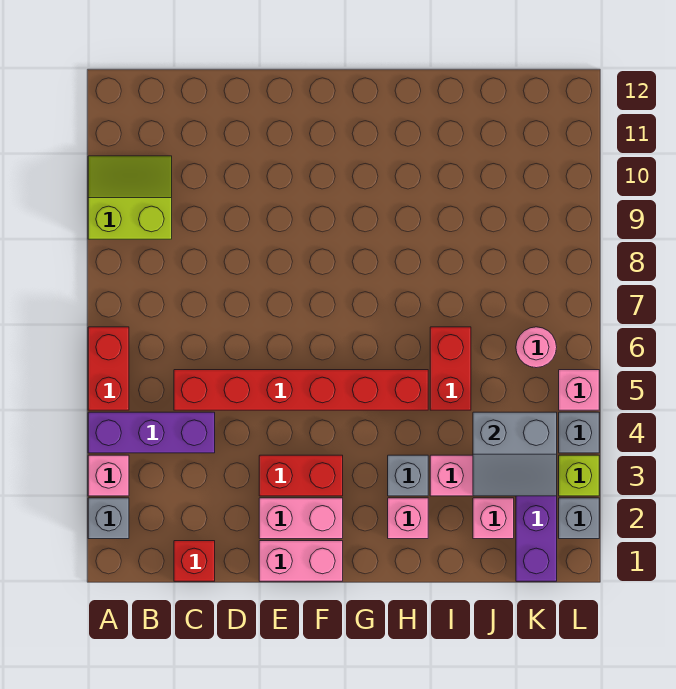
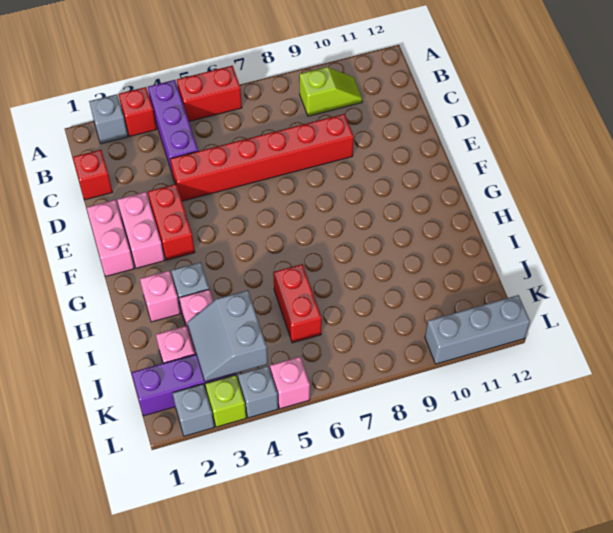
pink brick A3 level 1 -> red brick A3 level 1
lime slope A9:B10 level 1 top 9 -> lime slope B9:B10 level 1 top 9
red brick C5:H5 level 1 -> red brick D4:D9 level 1
red brick I5:I6 level 1 -> red brick I6:J6 level 1
pink round brick K6 level 1 -> none
none -> grey brick L10:L12 level 1

